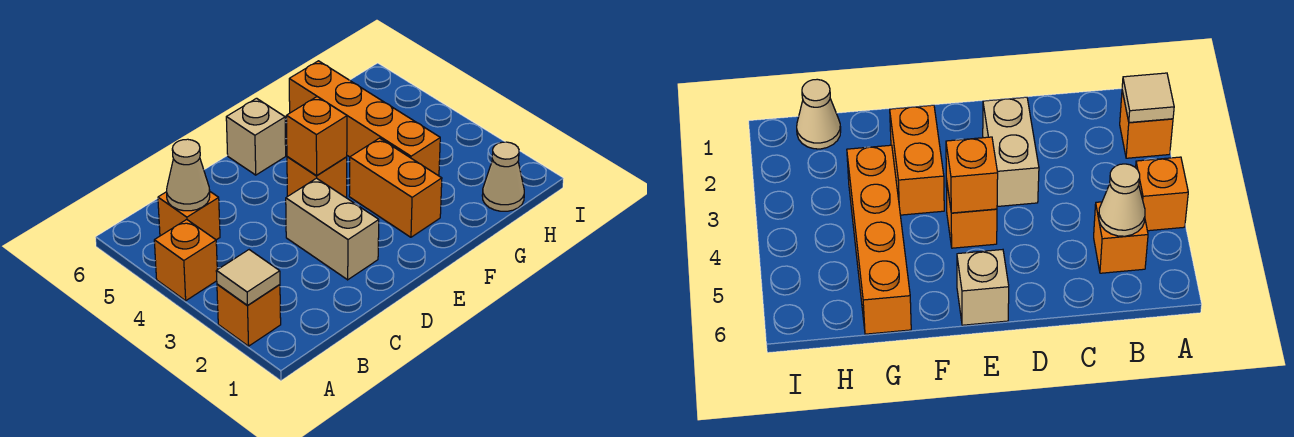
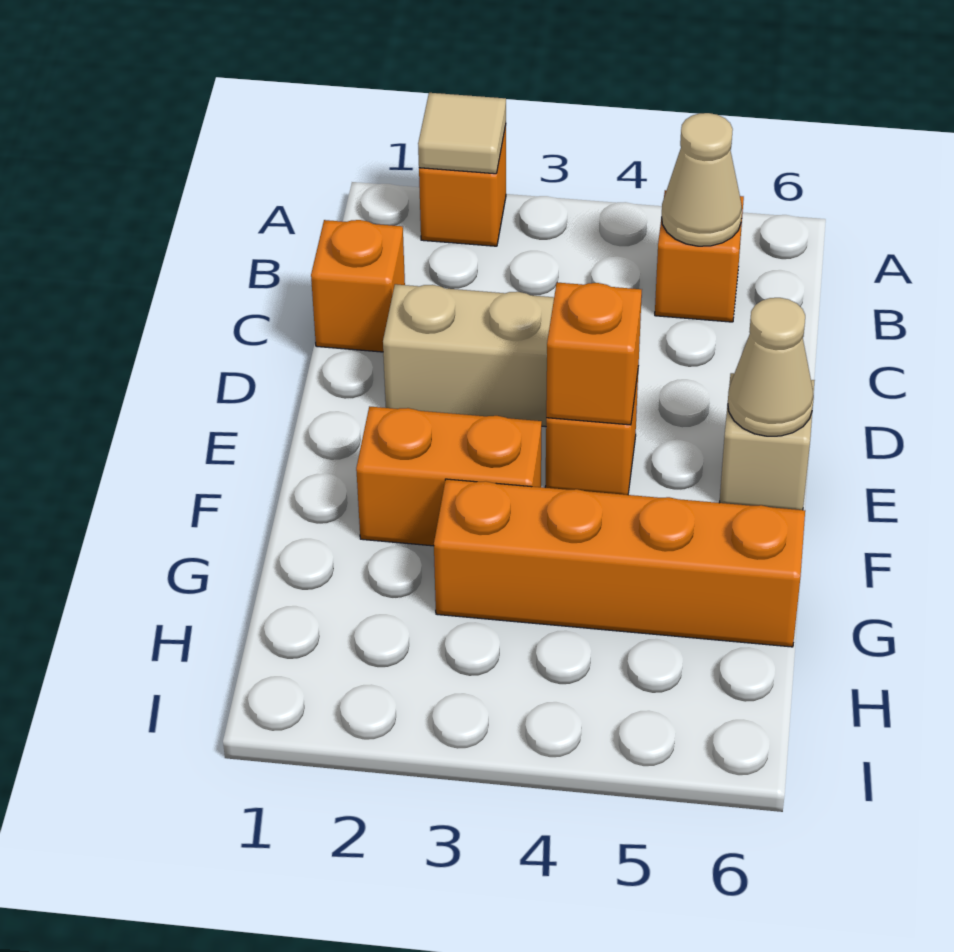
orange brick A4 level 1 -> orange brick C1 level 1
tan cone H1 level 1 -> tan cone E6 level 2

